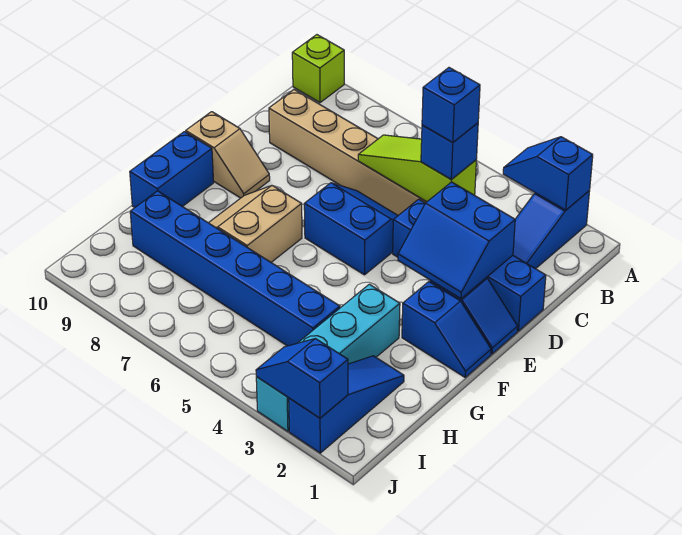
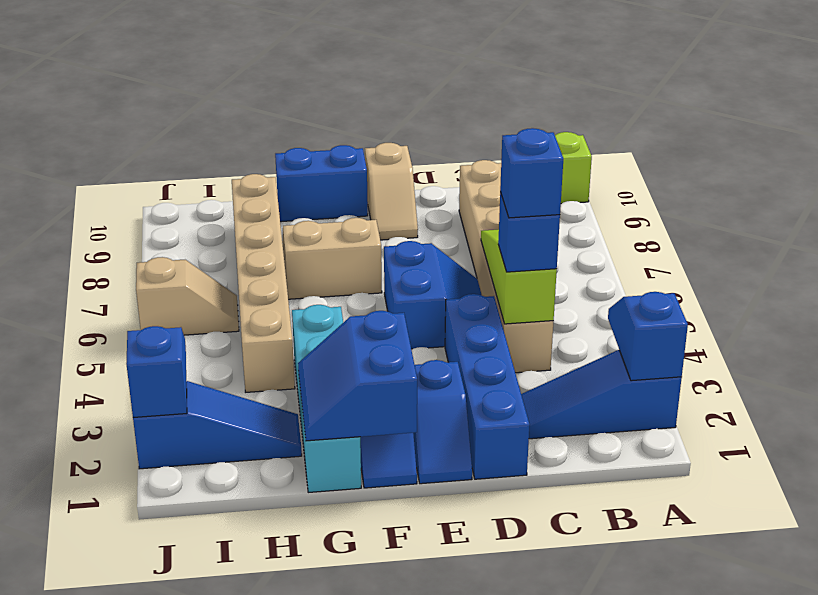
blue slope D2:E3 level 2 top D -> blue slope F1:G2 level 2 top F
cyan brick G3:J3 level 1 -> cyan brick G1:G4 level 1
blue brick H4:H9 level 1 -> tan brick H4:H9 level 1
none -> tan slope I6:J6 level 1 top J

